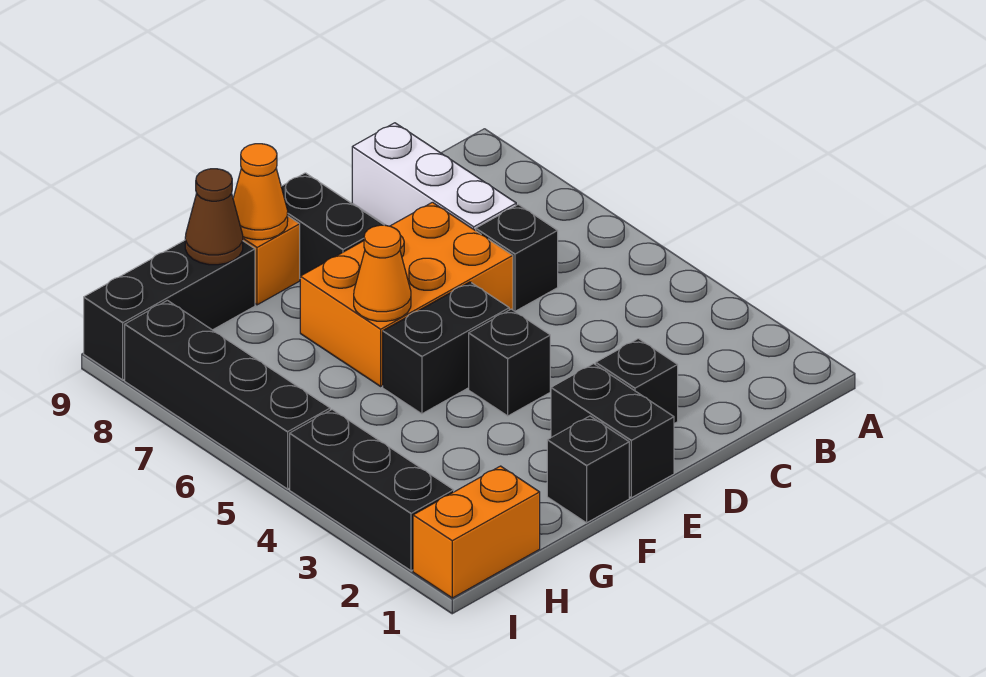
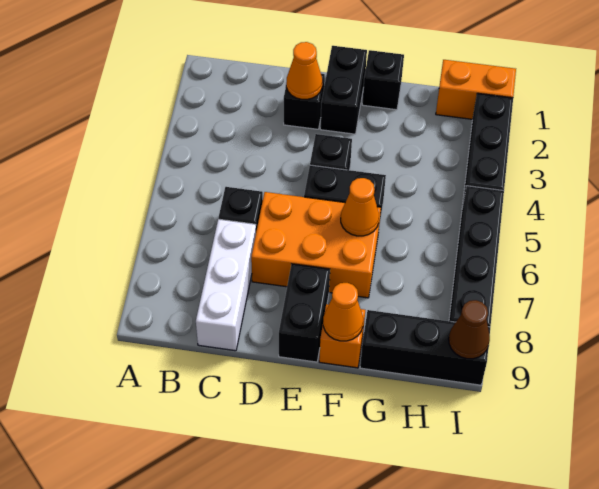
none -> orange cone D2 level 2
brown cone G9 level 2 -> brown cone I9 level 2

